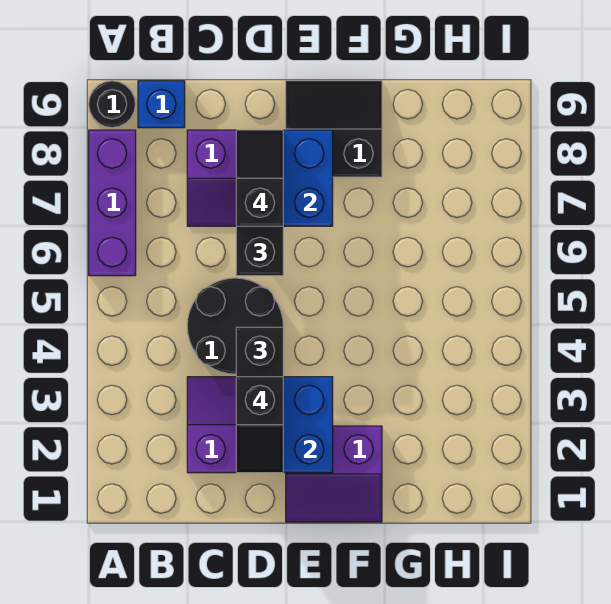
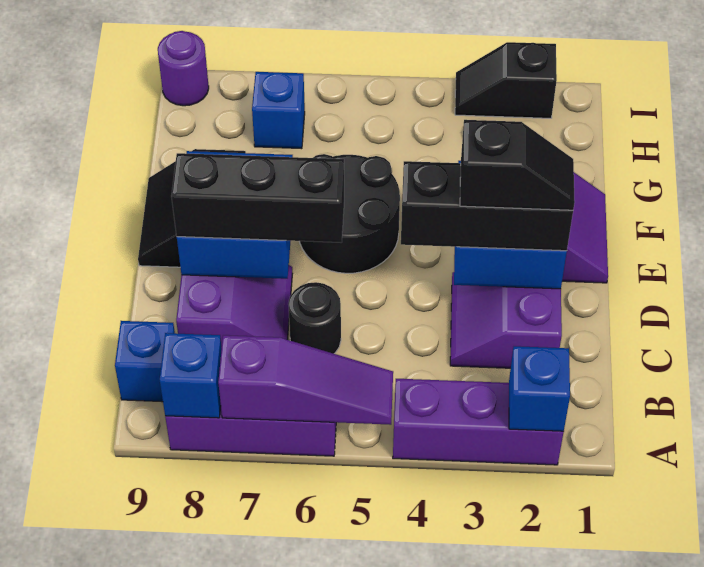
none -> purple brick A2:A4 level 1
none -> blue brick A2 level 2
none -> purple slope A5:A7 level 2 top 7
none -> blue brick A8 level 2
black round brick A9 level 1 -> black round brick C6 level 1
black round brick C4:D5 level 1 -> black round brick E5:F6 level 1
black slope D7:D8 level 4 top 7 -> black slope I2:I3 level 1 top 2
none -> blue brick H7 level 1
none -> purple round brick I9 level 1

